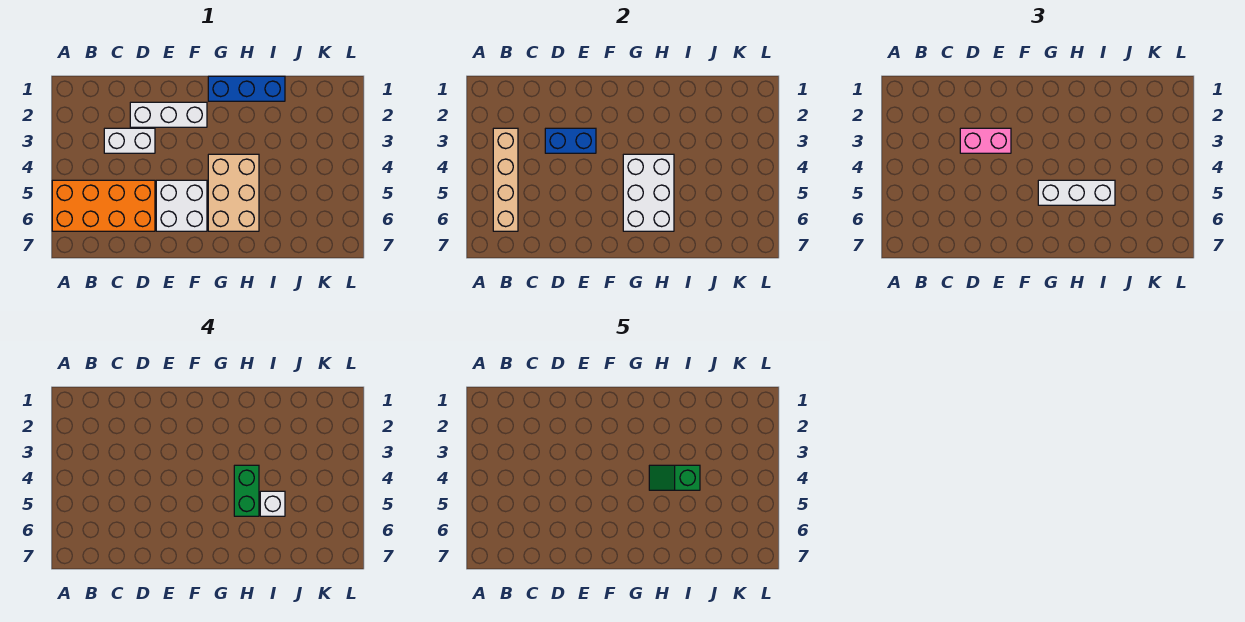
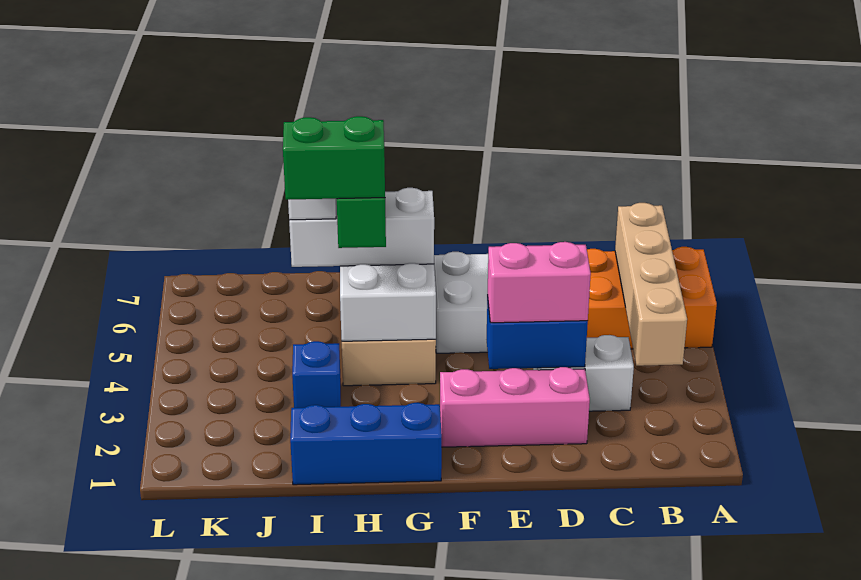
white brick D2:F2 level 1 -> pink brick D2:F2 level 1
green slope H4:I4 level 5 top I -> green brick H4:I4 level 5
none -> blue brick I3 level 1

